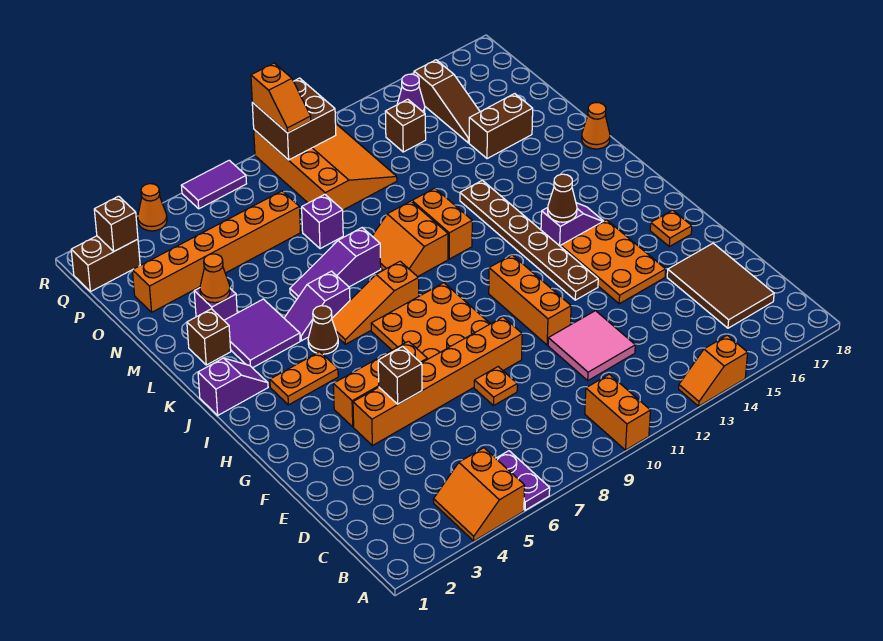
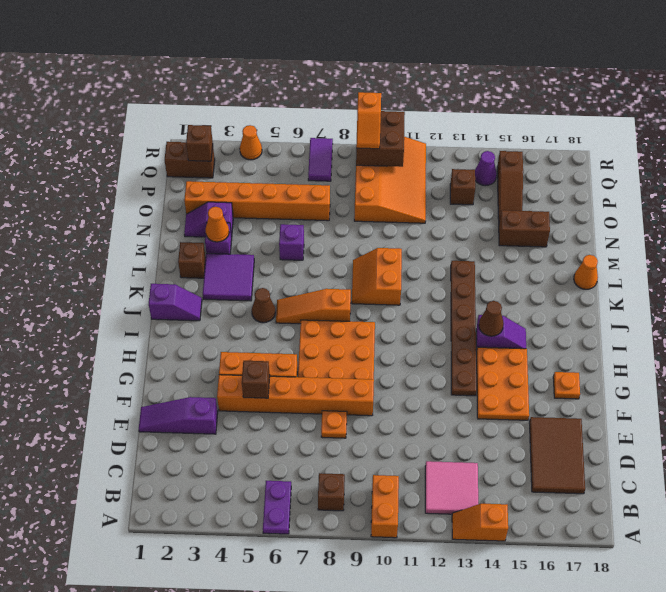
orange slope A4:B5 level 1 top 5 -> none
none -> brown brick B8 level 1
pink tile D11:E12 level 1 -> pink tile B12:C13 level 1
orange brick F11:H11 level 1 -> none
orange plate I3:I4 level 1 -> none
purple slope K5:K6 level 1 top 6 -> purple slope N2:N3 level 1 top 3
orange brick K11:L11 level 1 -> none
purple slope L6:L8 level 1 top 8 -> purple slope E1:E3 level 1 top 3
purple brick N8 level 1 -> purple brick M6 level 1
purple tile R6:R7 level 1 -> purple tile Q7:R7 level 1

